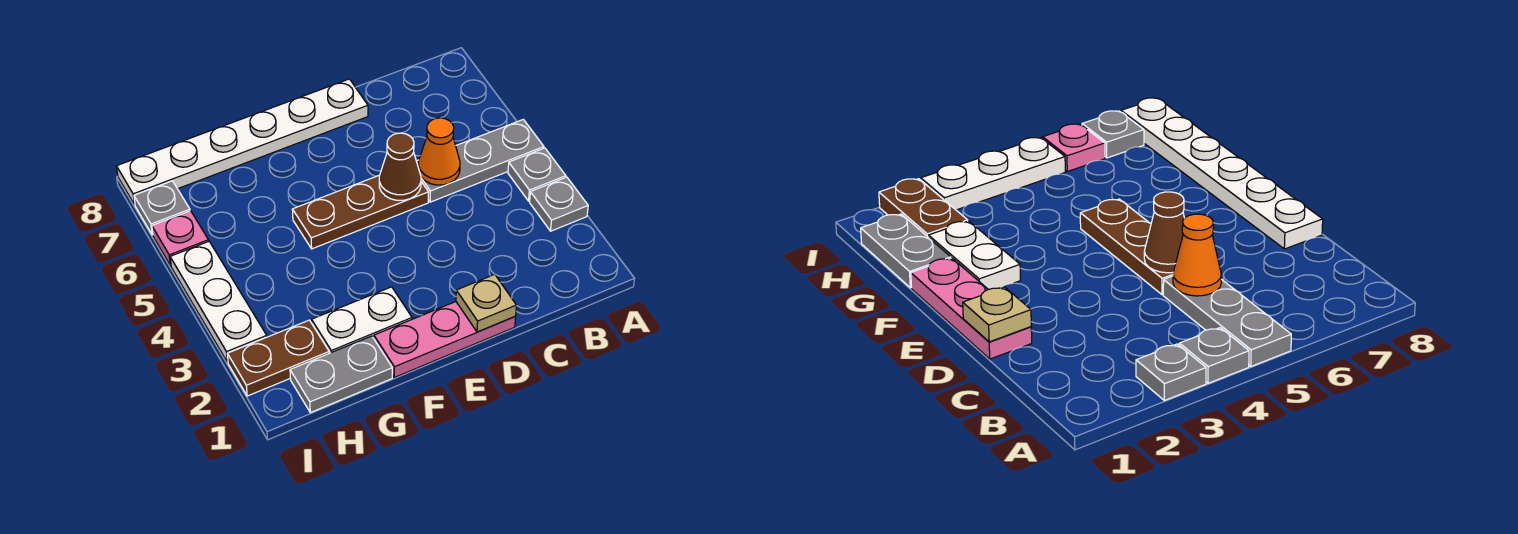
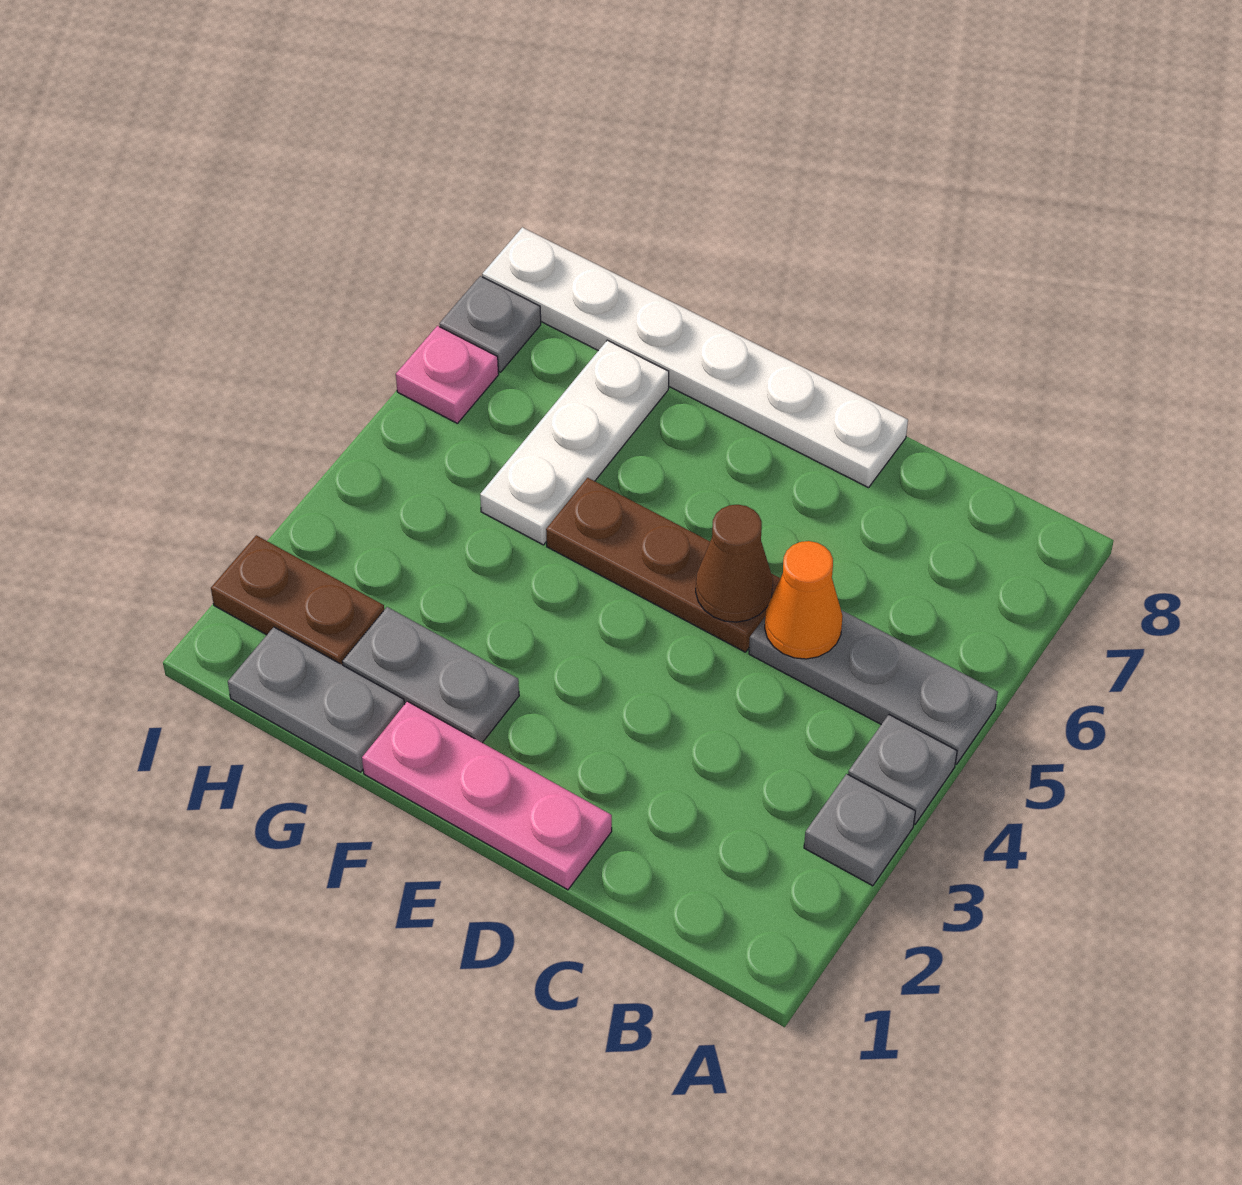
tan plate D1 level 2 -> none
white plate F2:G2 level 1 -> grey plate F2:G2 level 1
white plate I3:I5 level 1 -> white plate G5:G7 level 1

